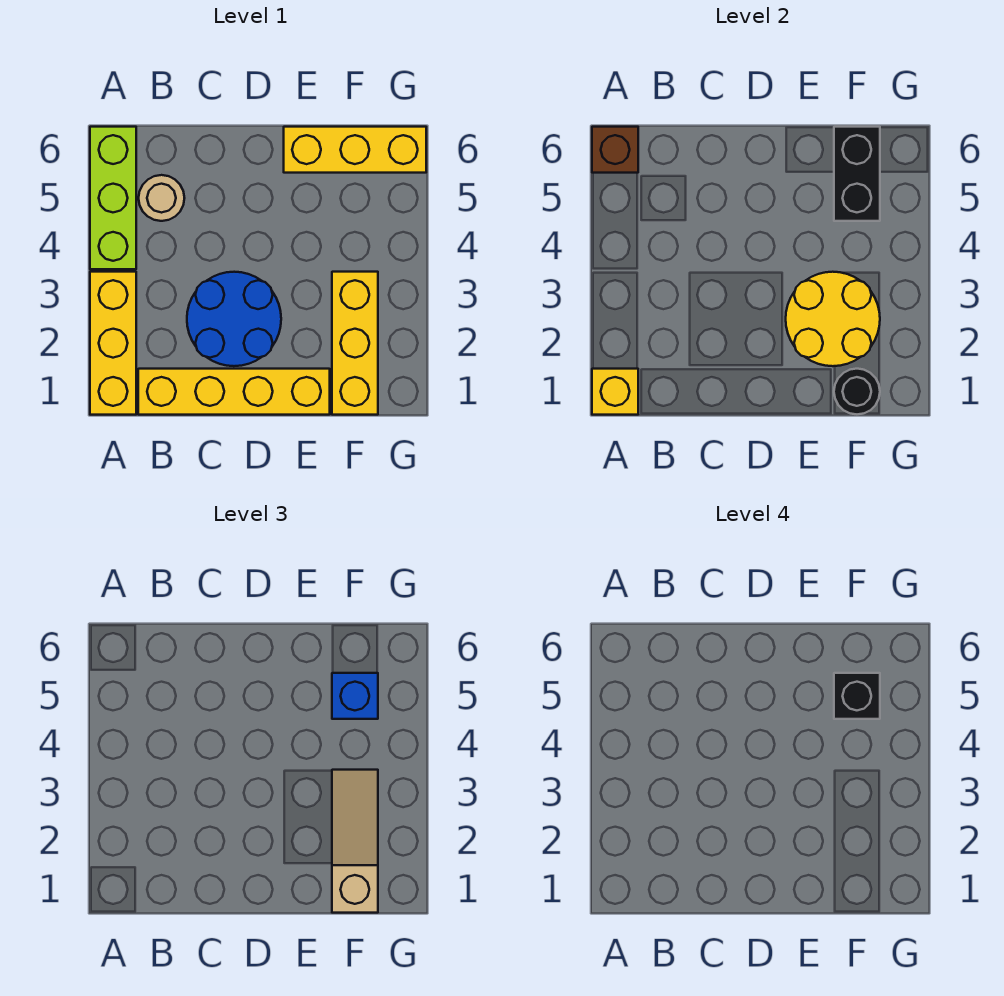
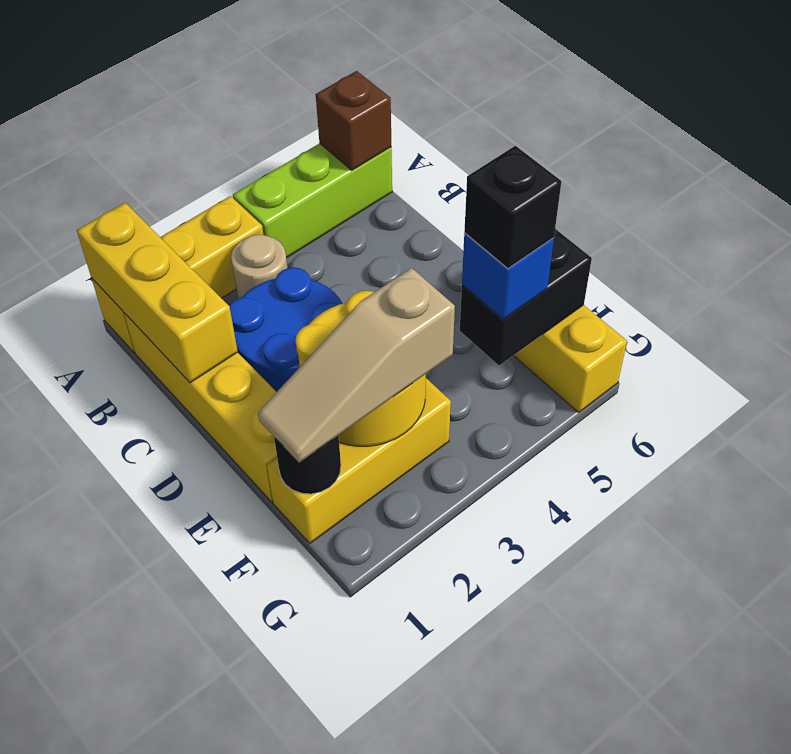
yellow brick A1 level 2 -> yellow brick A1:C1 level 2
tan round brick B5 level 1 -> tan round brick B3 level 1
tan slope F1:F3 level 3 top 1 -> tan slope F1:F3 level 3 top 3

